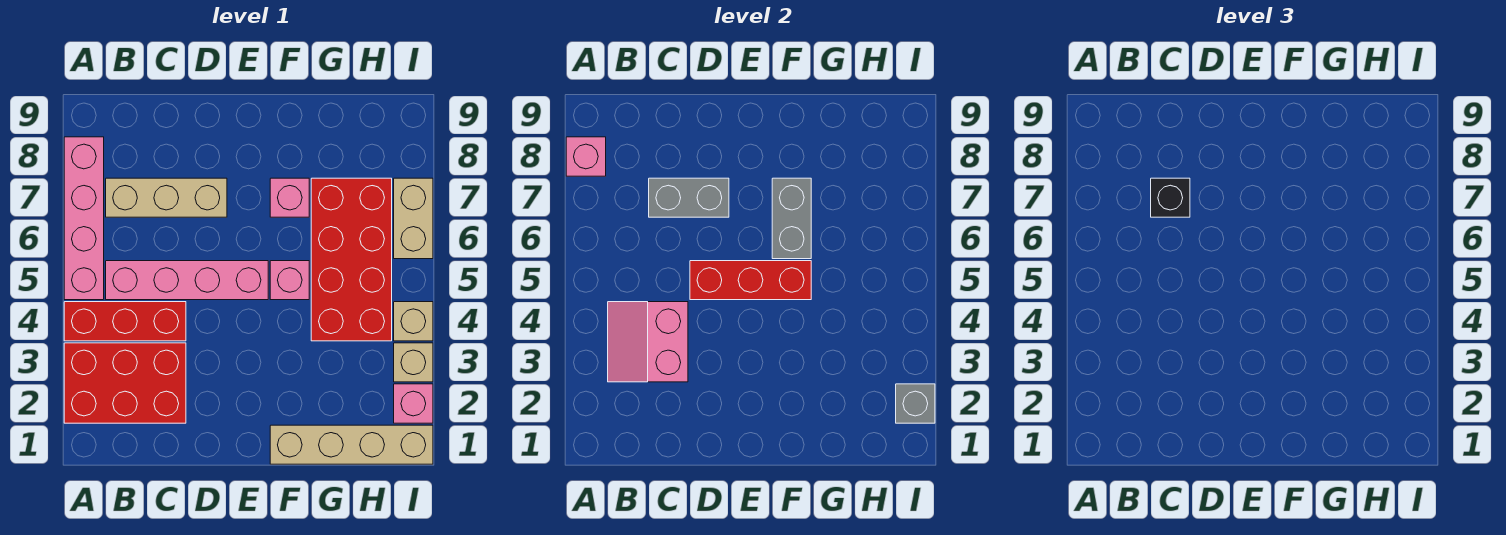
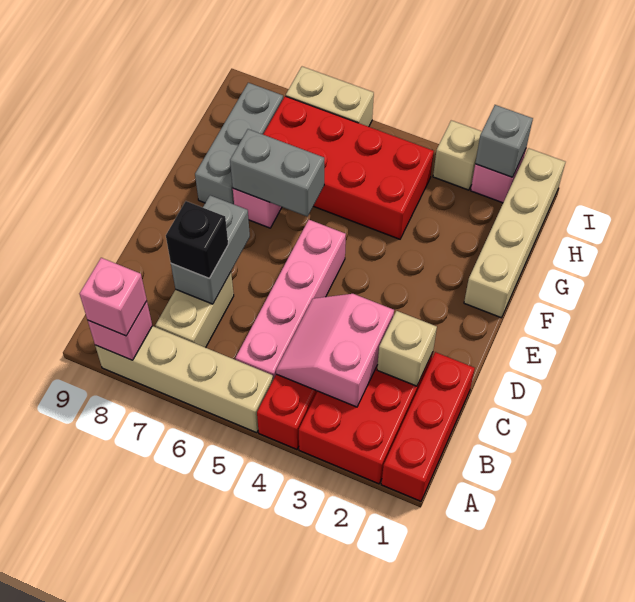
pink brick A5:A8 level 1 -> tan brick A5:A8 level 1
pink slope B3:C4 level 2 top C -> pink slope B3:C4 level 2 top 3
tan brick B7:D7 level 1 -> tan brick B7:C7 level 1
red brick D5:F5 level 2 -> red brick A1:C1 level 1
pink brick F5 level 1 -> pink brick A8 level 3
none -> grey brick F8:H8 level 1
tan brick I4 level 1 -> tan brick C2 level 2

